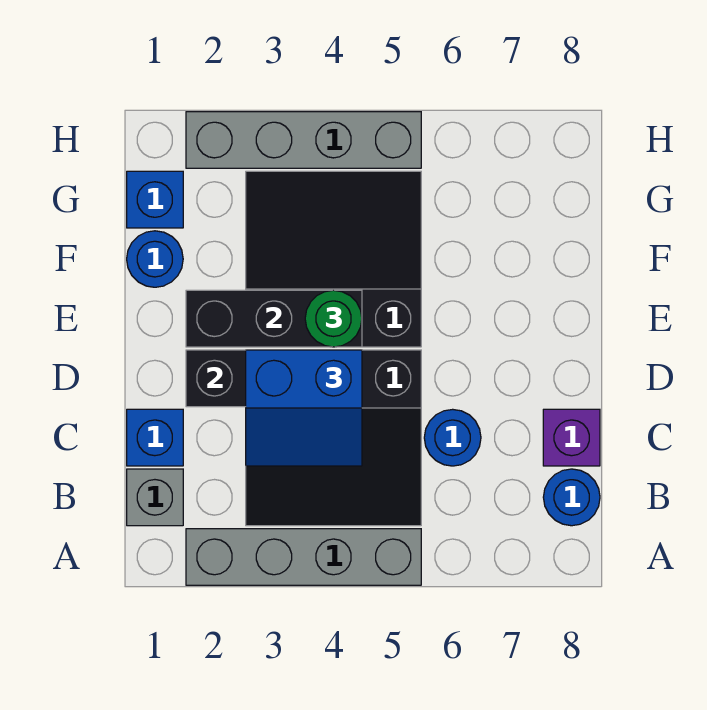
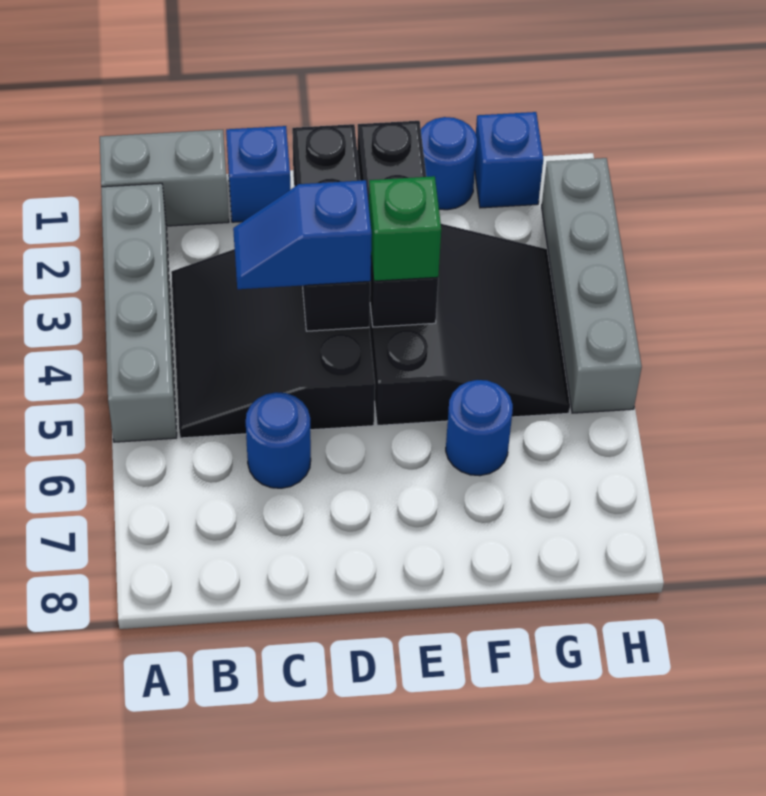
grey brick B1 level 1 -> grey brick A1:B1 level 1
blue round brick B8 level 1 -> blue round brick F6 level 1
blue slope C3:D4 level 3 top D -> blue slope C4:D4 level 3 top D
purple brick C8 level 1 -> none
green round brick E4 level 3 -> green brick E4 level 3

